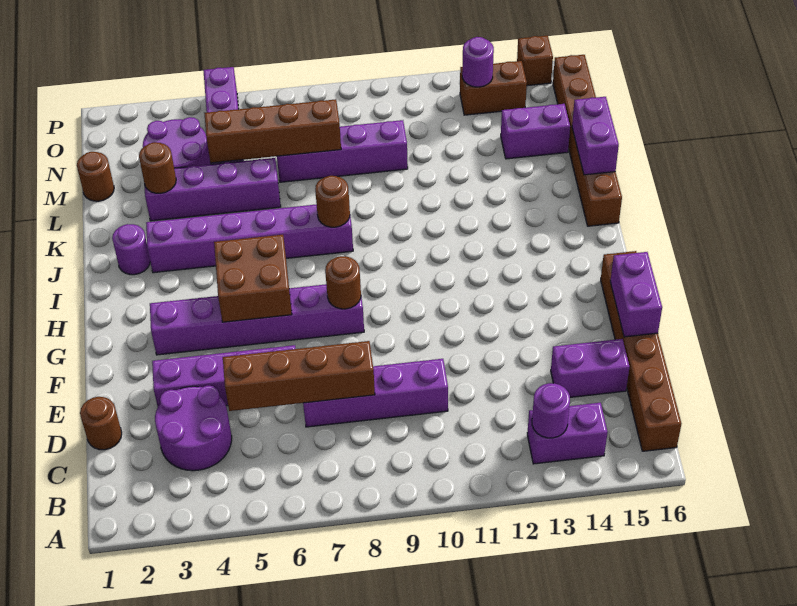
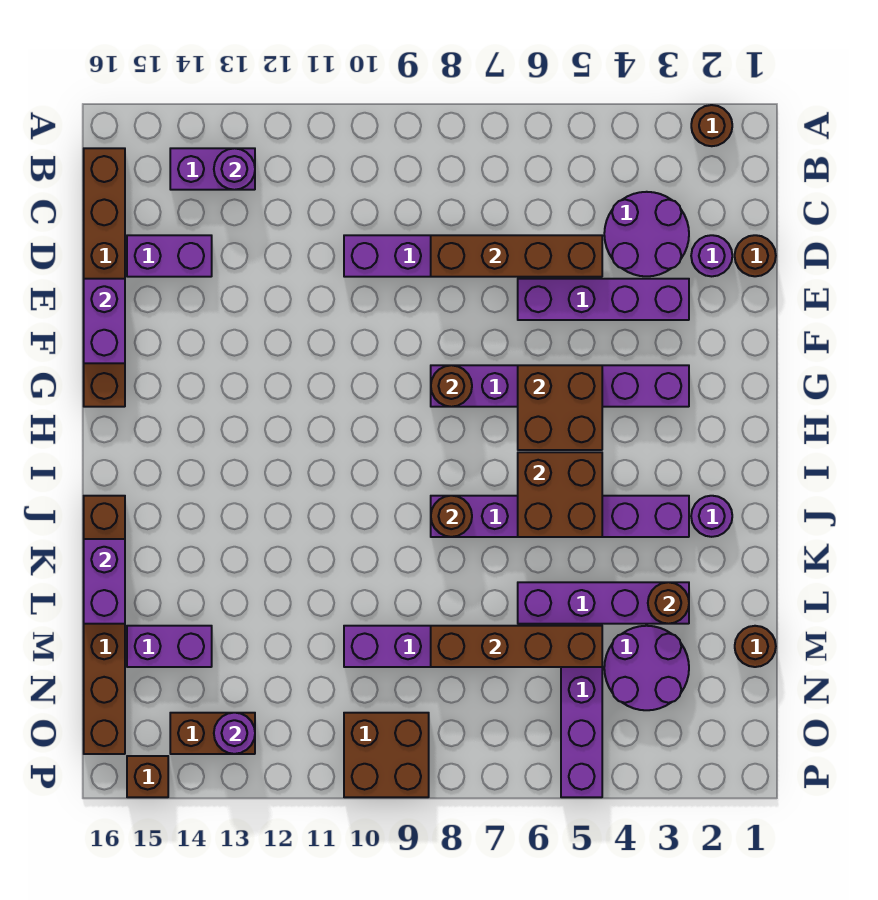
none -> brown round brick A2 level 1
none -> purple round brick D2 level 1
none -> brown brick I5:J6 level 2
none -> brown brick O9:P10 level 1

